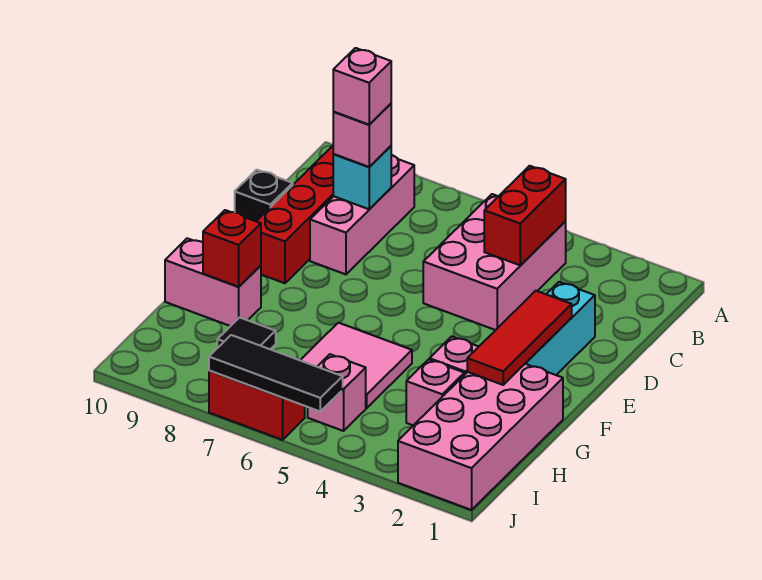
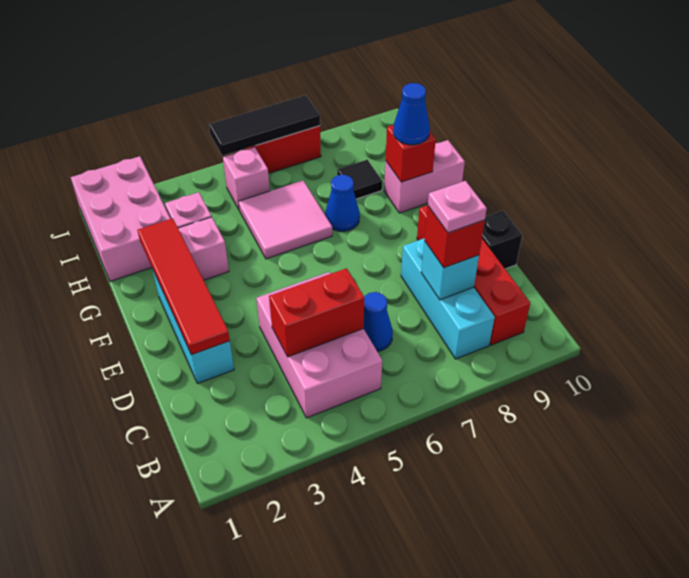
red brick B4:C4 level 2 -> red brick C4:C5 level 2
pink brick B8:D8 level 1 -> cyan brick B8:D8 level 1
none -> blue cone C6 level 1
pink brick C8 level 3 -> red brick C8 level 3
pink brick C8 level 4 -> pink plate C8 level 4
red tile E2:G2 level 2 -> red tile D2:G2 level 2
pink brick G1:J2 level 1 -> pink brick H1:J2 level 1
none -> blue cone G7 level 1
none -> blue cone G9 level 3

